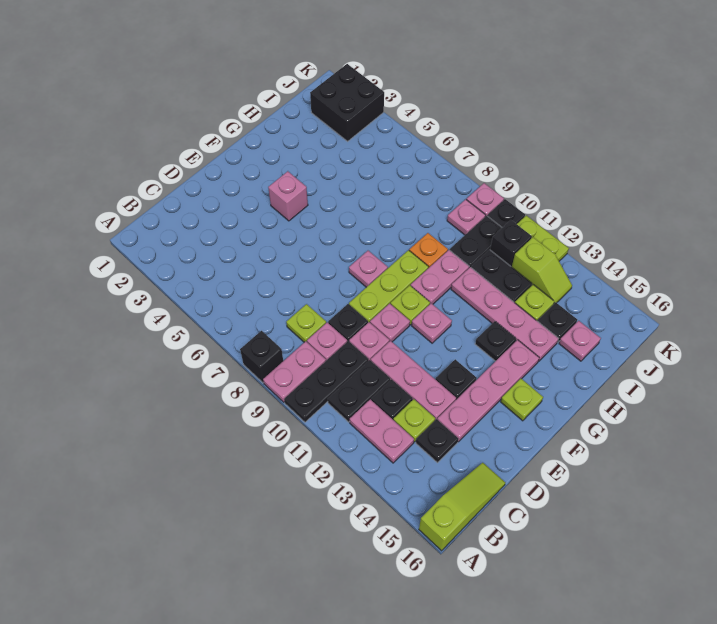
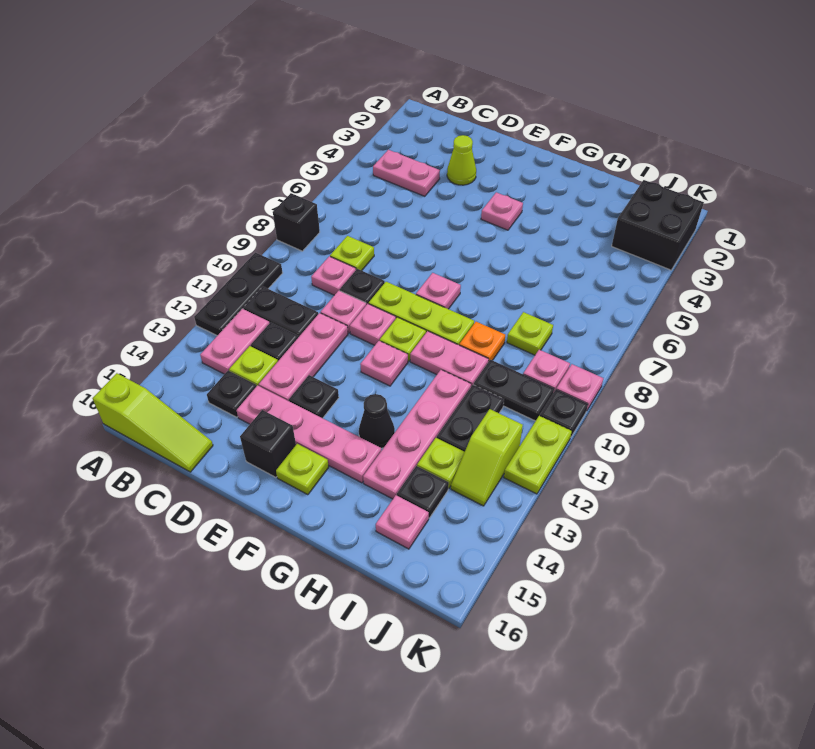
pink plate A9:B9 level 1 -> pink plate B4:C4 level 1
black plate A10:C10 level 1 -> black plate A10:A12 level 1
none -> lime cone D3 level 1
pink brick F4 level 1 -> pink plate F4 level 1
black plate G13 level 1 -> black cone G13 level 1
none -> lime plate I8 level 1
black brick J11 level 1 -> black brick E15 level 1

